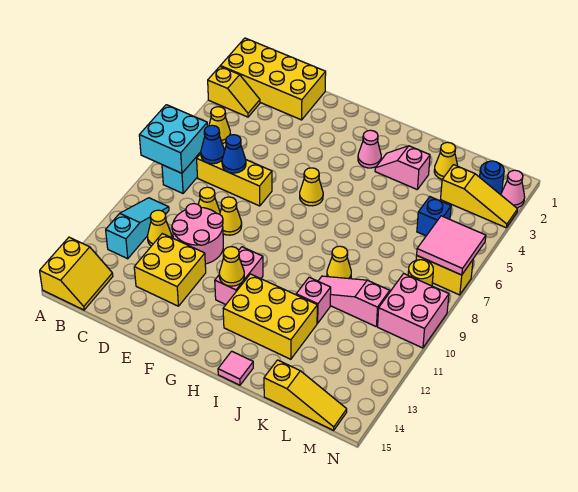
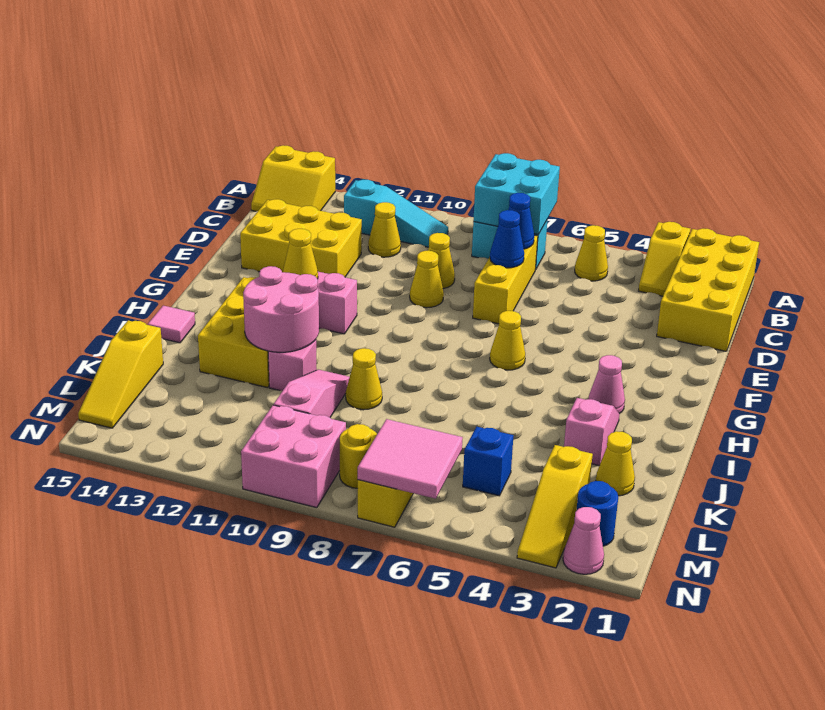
pink round brick D10:E11 level 1 -> pink round brick I11:J12 level 2
yellow brick D12:E13 level 1 -> yellow brick D12:E14 level 1

